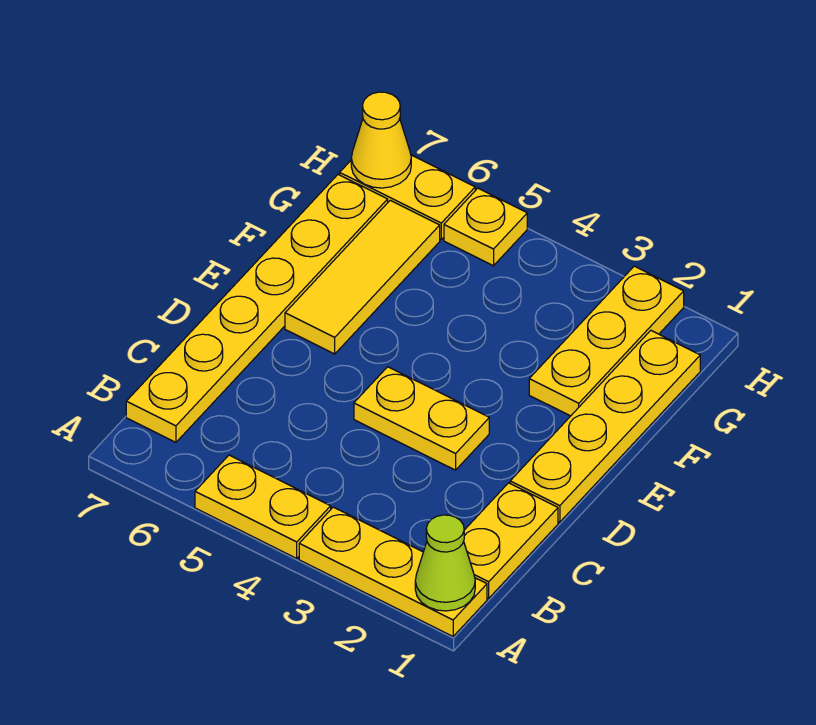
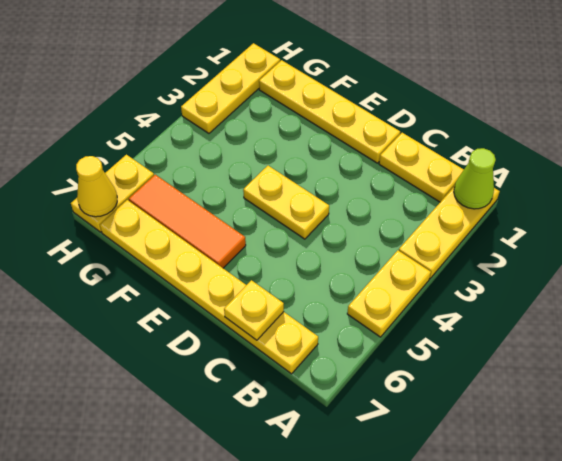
yellow plate D3:D4 level 1 -> yellow plate D4:E4 level 1
yellow tile E6:G6 level 1 -> orange tile E6:G6 level 1
yellow plate F2:H2 level 1 -> yellow plate H1:H3 level 1
yellow plate H5 level 1 -> yellow plate C7 level 2

